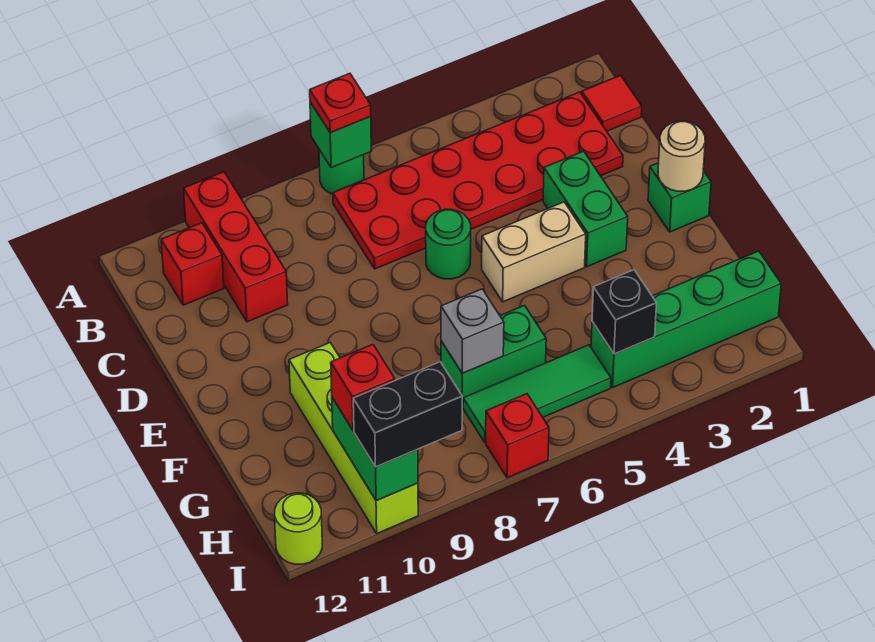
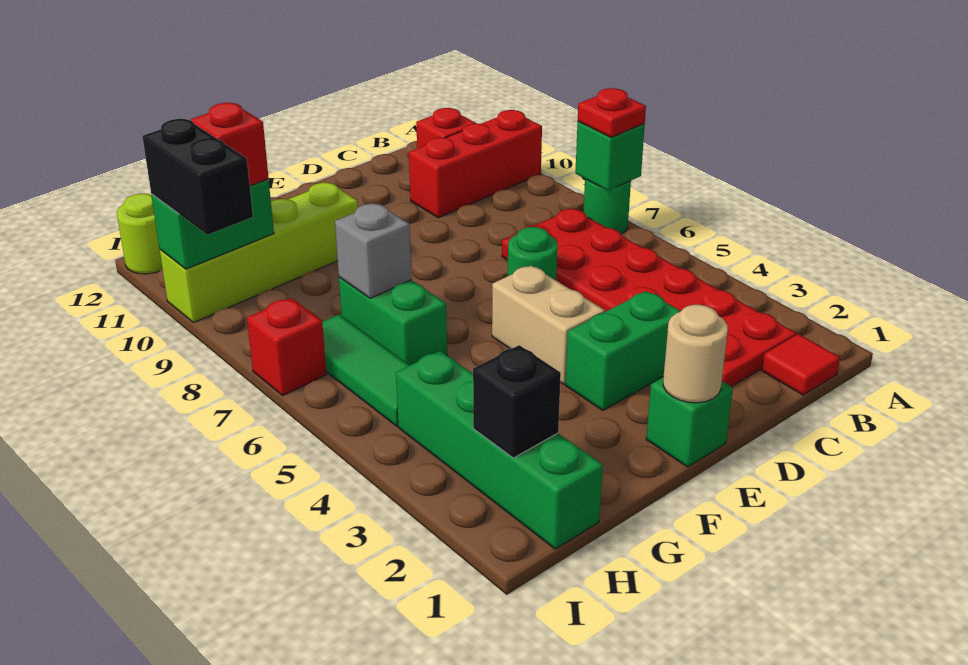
black brick H4 level 2 -> black brick H2 level 2

